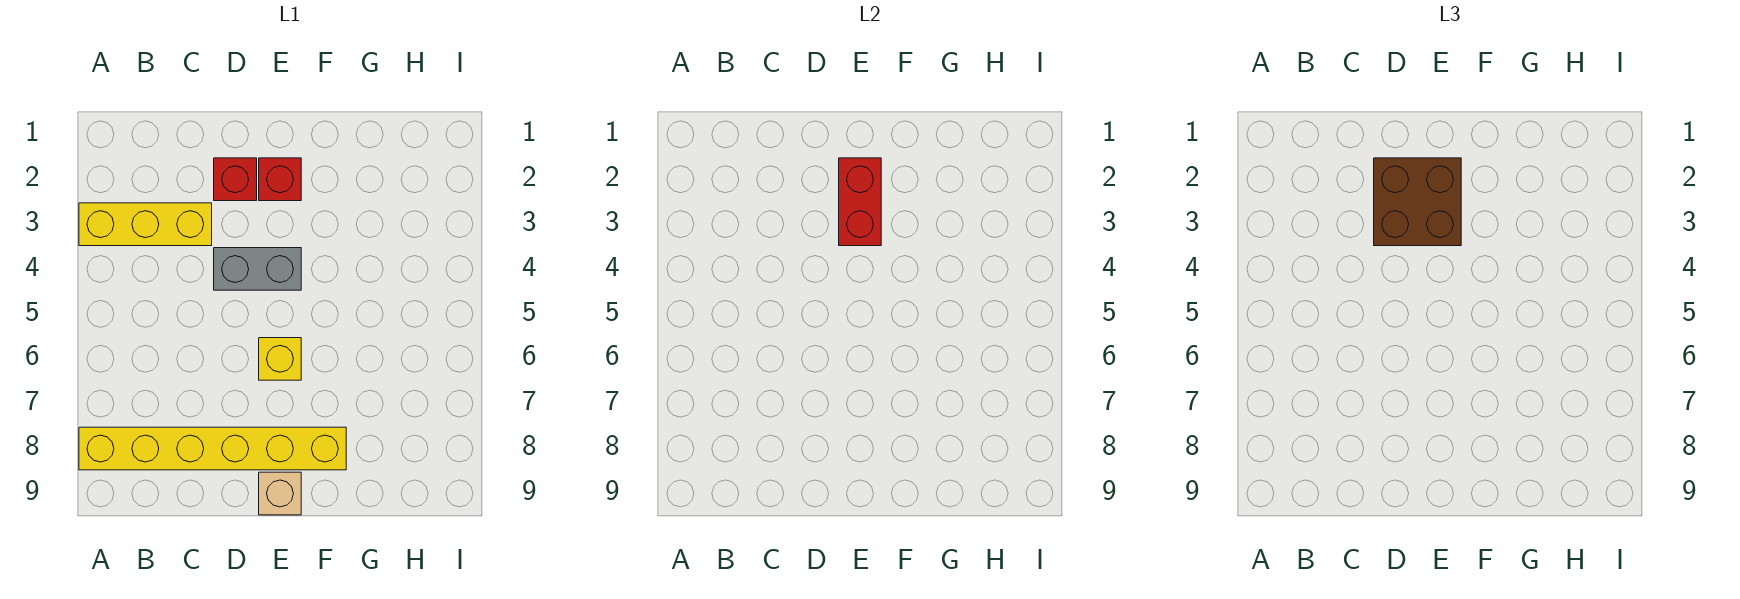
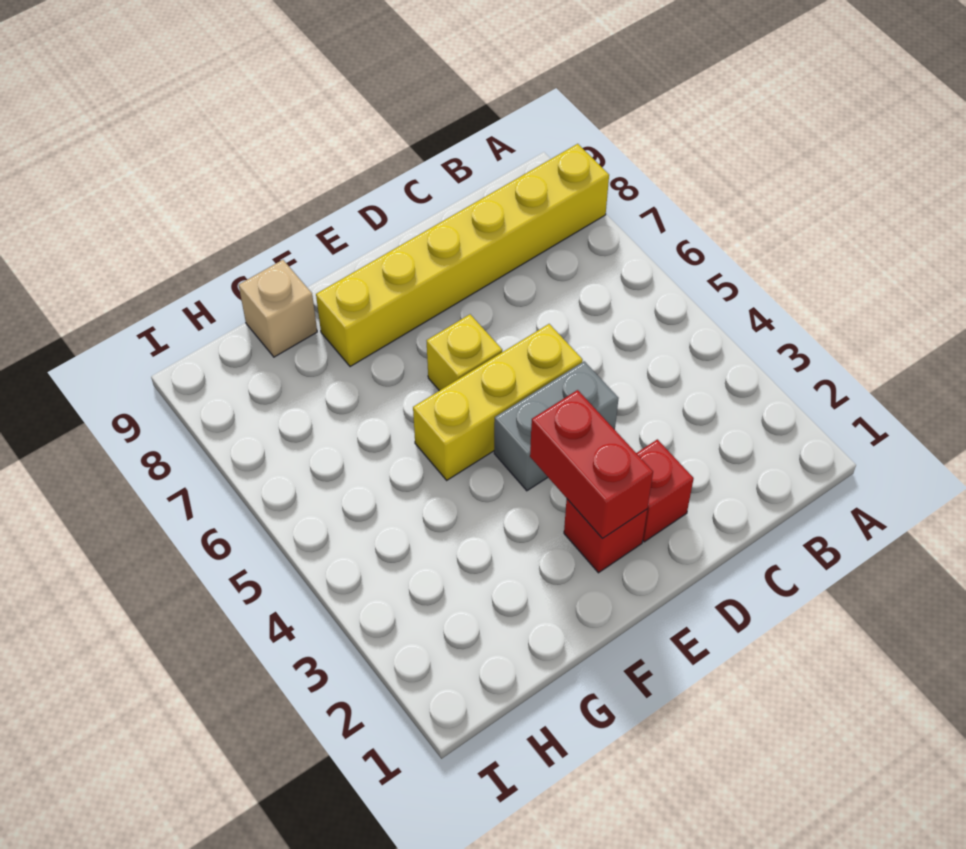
yellow brick A3:C3 level 1 -> yellow brick D5:F5 level 1
brown brick D2:E3 level 3 -> none
tan brick E9 level 1 -> tan brick G9 level 1

